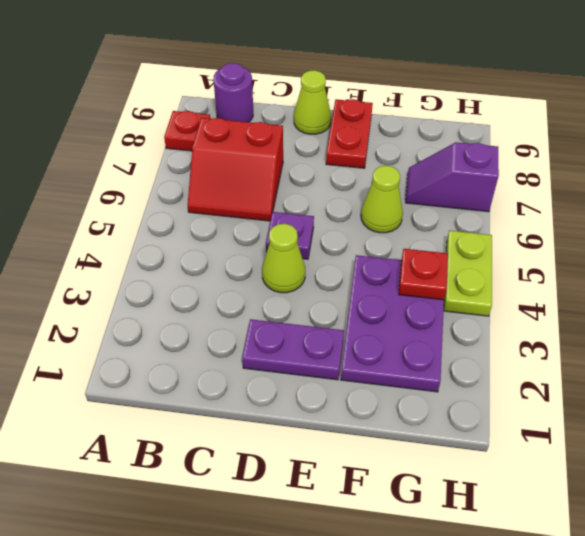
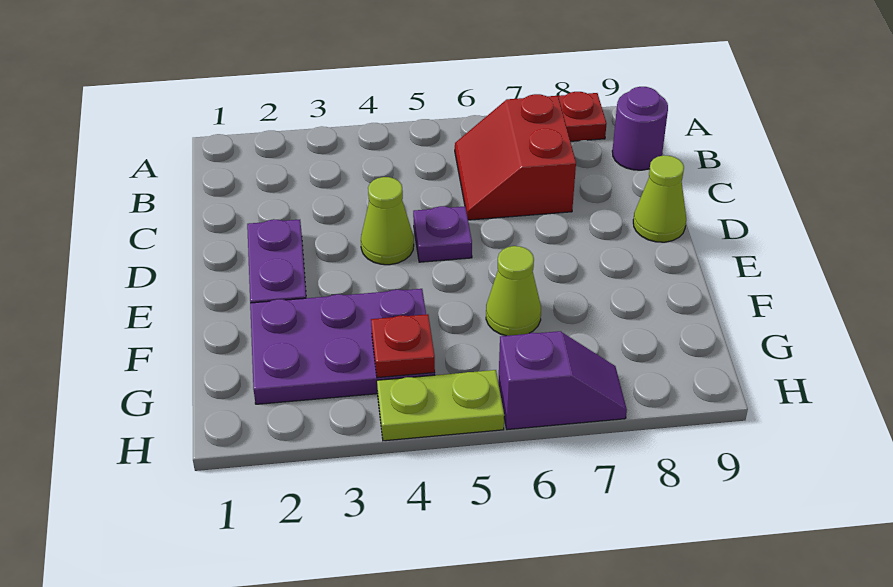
red plate E8:E9 level 1 -> none
purple slope G7:H7 level 1 top H -> purple slope H6:H7 level 1 top 6

